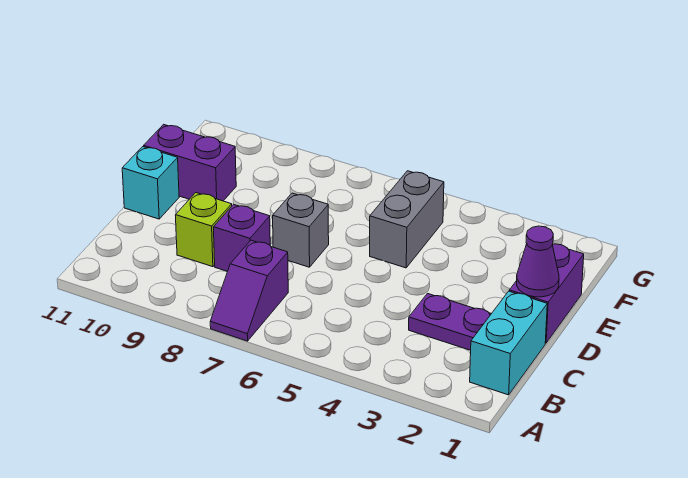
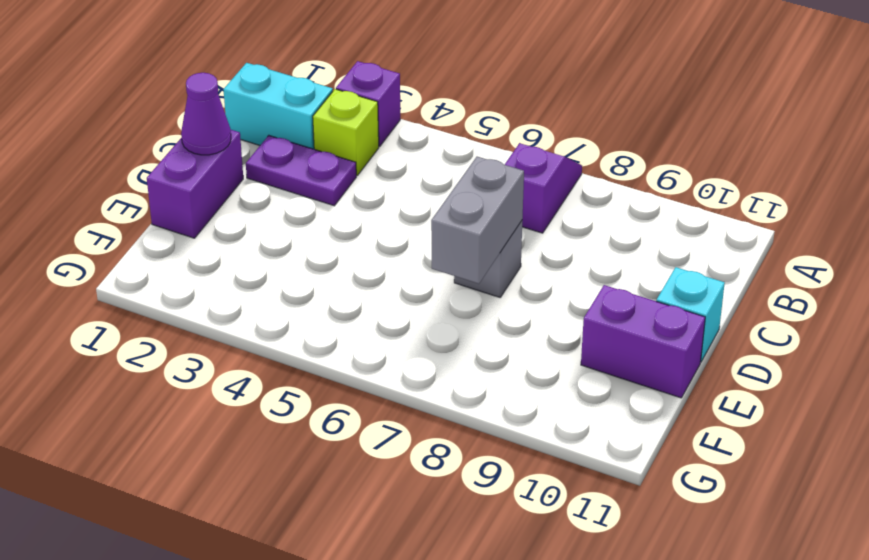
cyan brick B1:C1 level 1 -> cyan brick B1:B2 level 1
purple brick C8 level 1 -> purple brick A3 level 1
lime brick C9 level 1 -> lime brick B3 level 1
grey brick E5:F5 level 1 -> grey brick D7:E7 level 2

